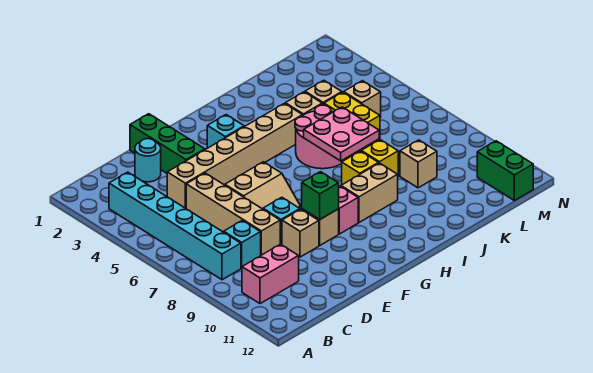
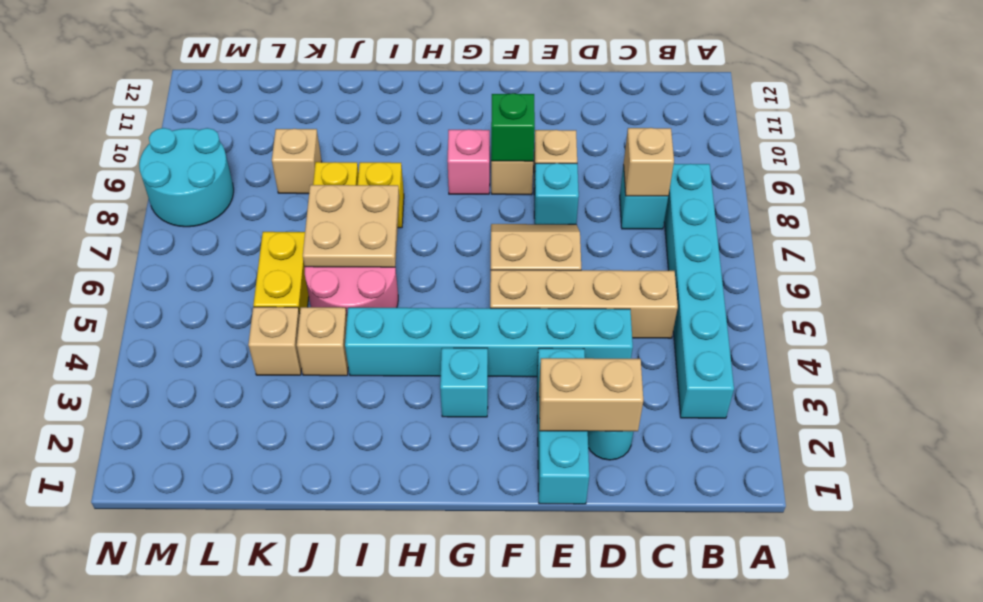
pink brick B10:C10 level 1 -> none
tan brick D4:I4 level 1 -> cyan brick D4:I4 level 1
tan brick D5:D8 level 1 -> tan brick C5:F5 level 1
green brick E1:E3 level 1 -> cyan brick E1:E3 level 1
tan brick H9:I9 level 1 -> tan brick D2:E2 level 2
pink plate I6:J7 level 2 -> tan plate I6:J7 level 2
tan brick L5 level 1 -> tan brick C8 level 2
none -> cyan round brick M8:N9 level 1
green brick M11:M12 level 1 -> none

